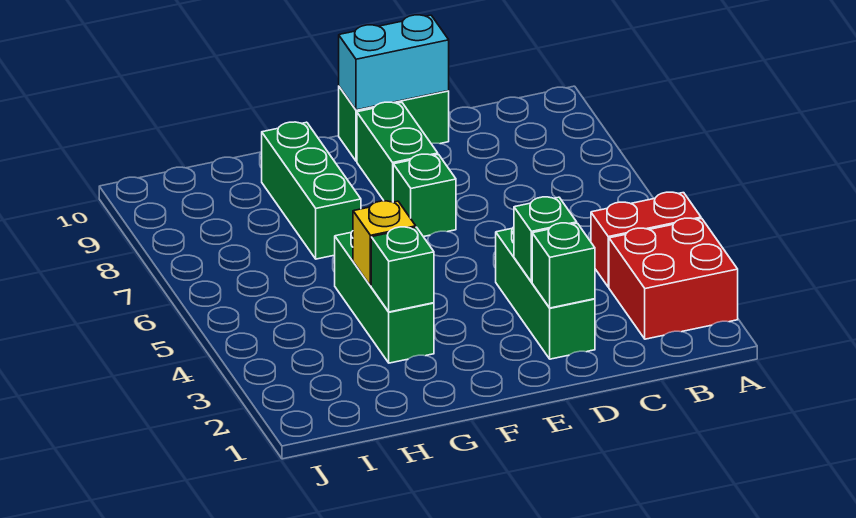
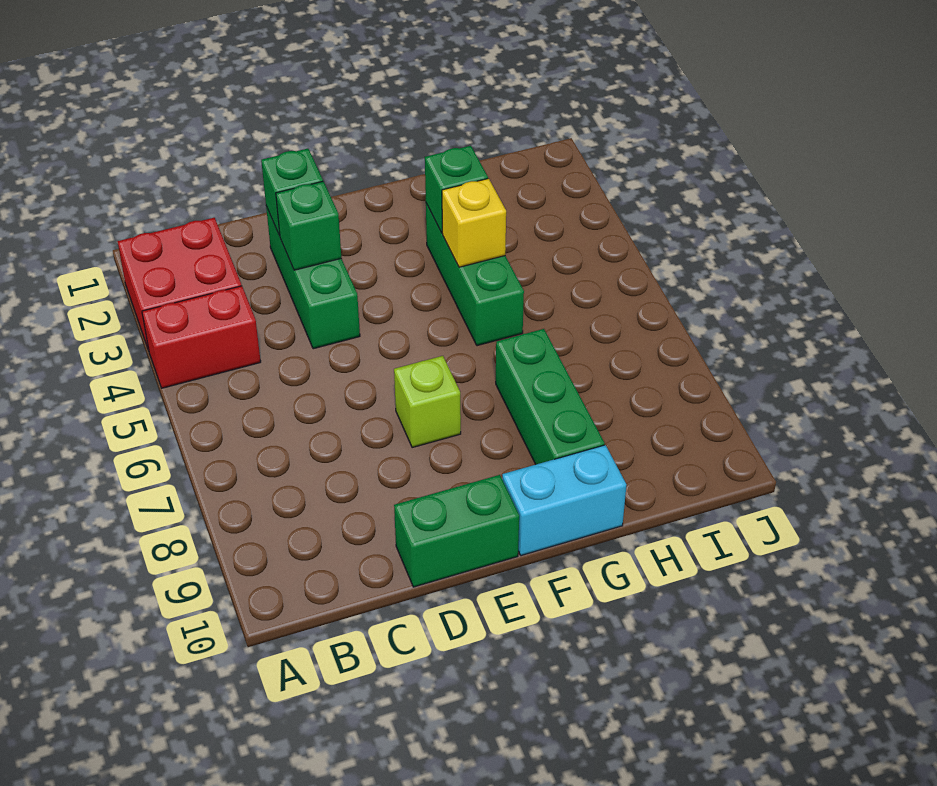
cyan brick D10:E10 level 2 -> cyan brick F10:G10 level 1
green brick E7 level 1 -> lime brick E7 level 1
green brick E8:E9 level 1 -> none

